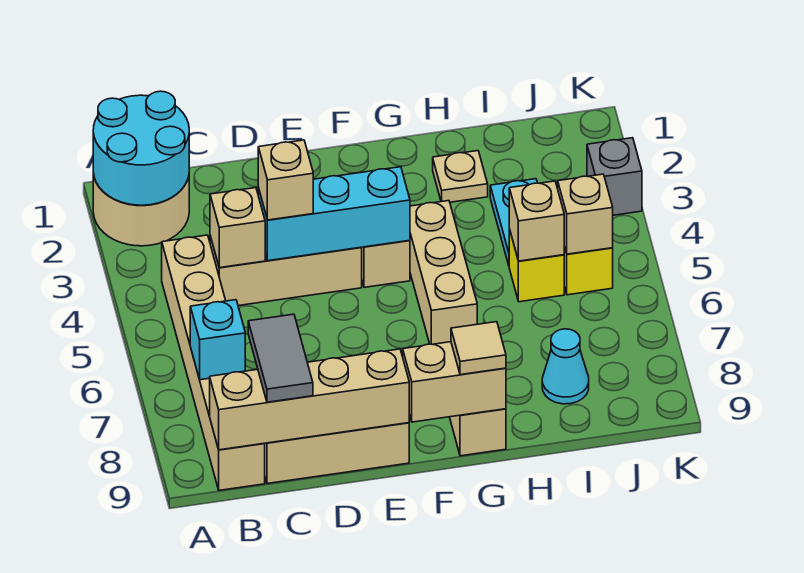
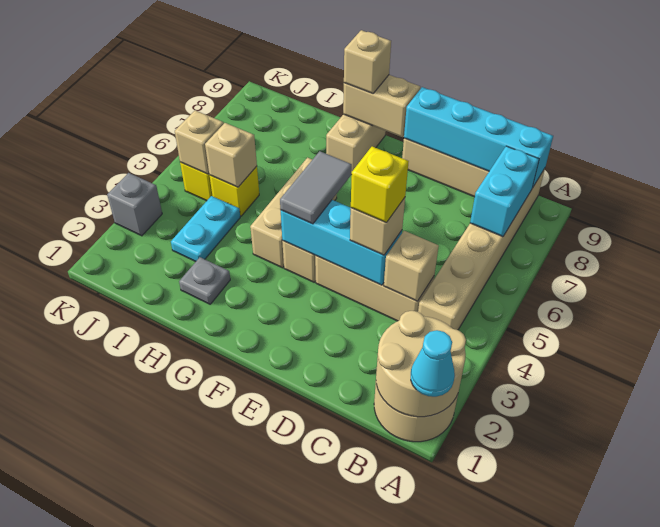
cyan round brick A1:B2 level 2 -> tan round brick A1:B2 level 2
cyan brick B7 level 2 -> cyan brick B7:B8 level 2
tan brick B9:E9 level 2 -> cyan brick B9:E9 level 2
grey tile C8:C9 level 3 -> grey tile F4:F5 level 3
none -> yellow brick D4 level 4
tan tile G9 level 3 -> tan brick G9 level 3
tan plate H2 level 1 -> grey plate H2 level 1
cyan cone I8 level 1 -> cyan cone A1 level 3

